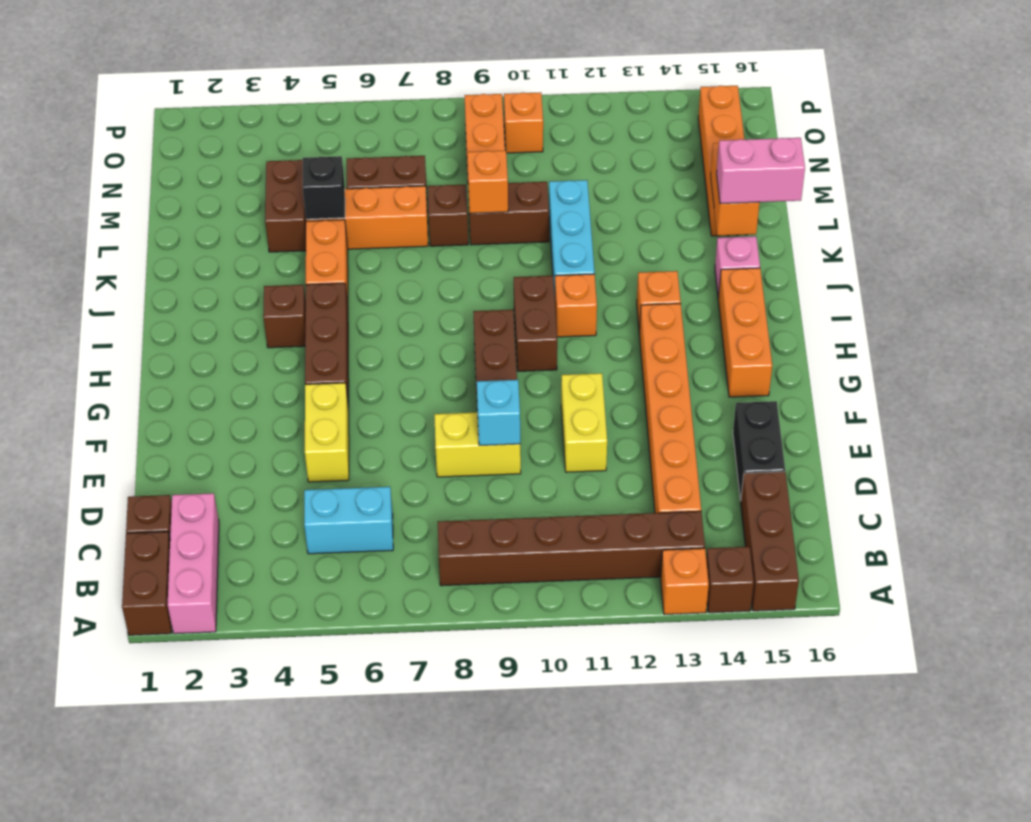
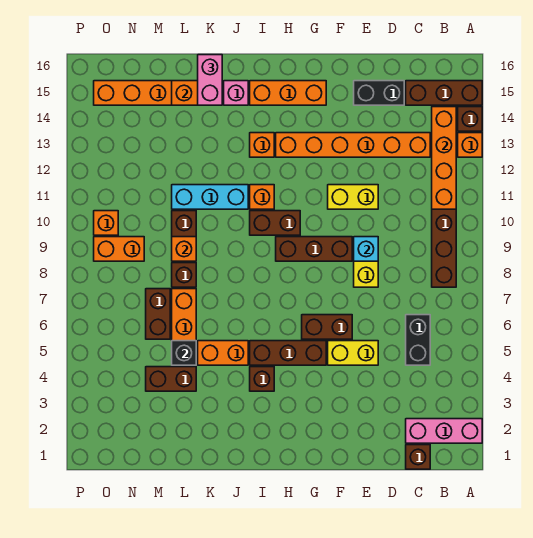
brown brick A1:B1 level 1 -> brown brick F6:G6 level 1
none -> orange brick B11:B14 level 2
cyan brick C5:C6 level 1 -> black brick C5:C6 level 1

